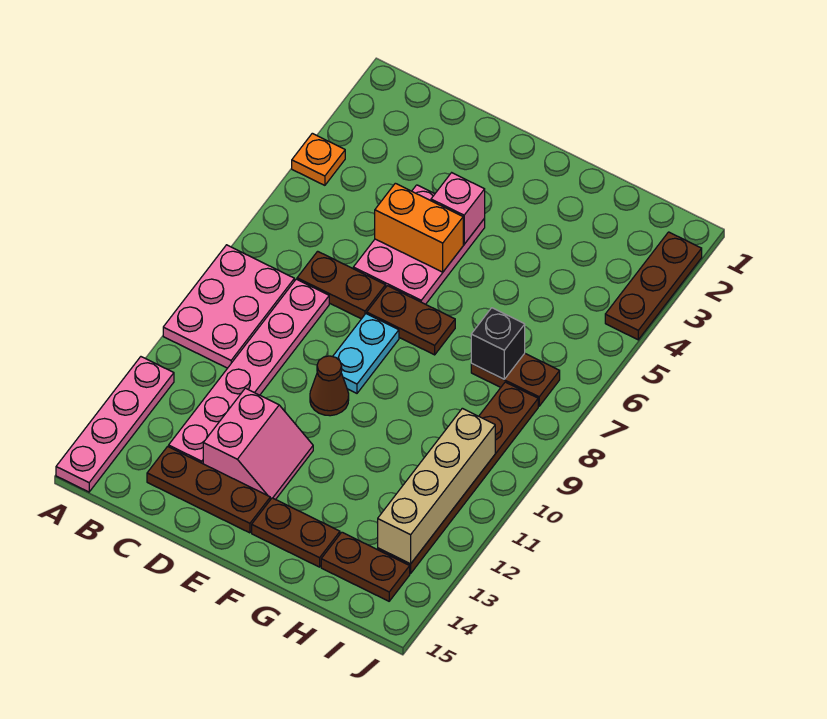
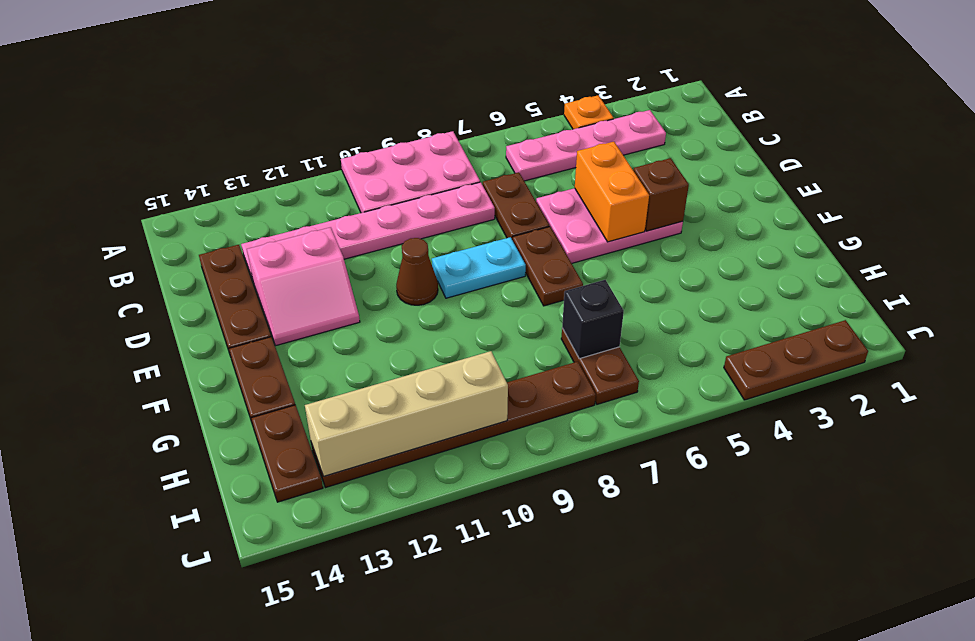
pink plate A12:A15 level 1 -> pink plate B3:B6 level 1
pink brick E4 level 2 -> brown brick E4 level 2

